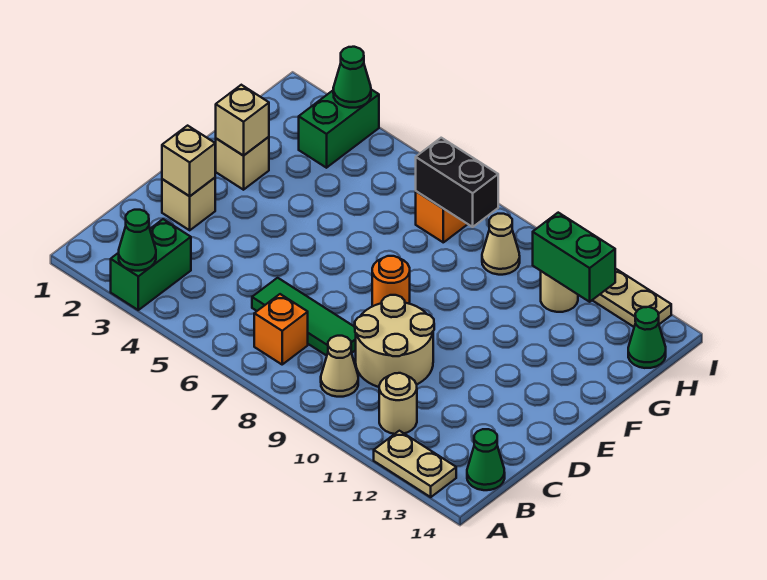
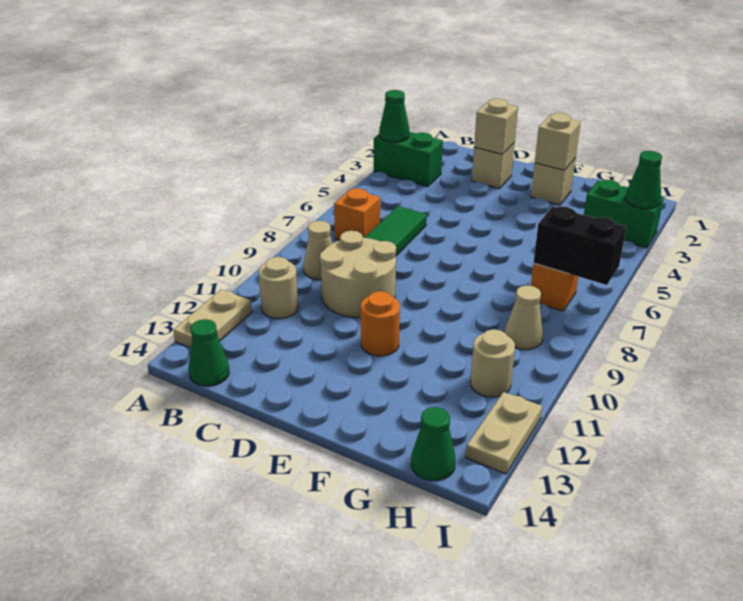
orange round brick E8 level 1 -> orange round brick E11 level 1
black brick H7:H8 level 2 -> black brick H7:I7 level 2
green brick H11:H12 level 2 -> none

